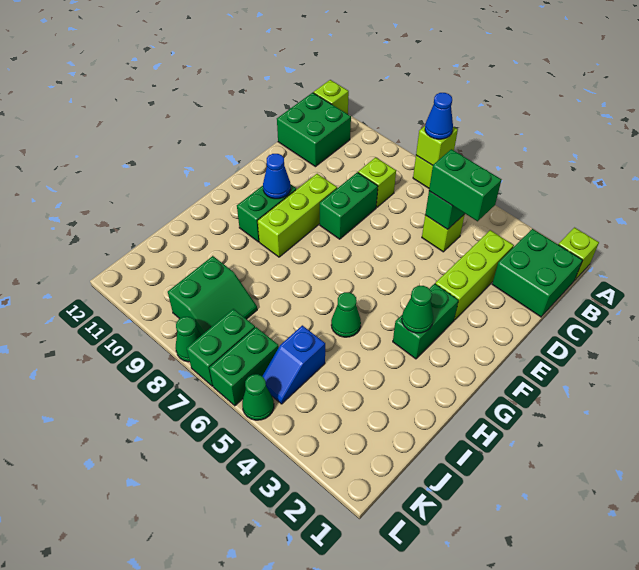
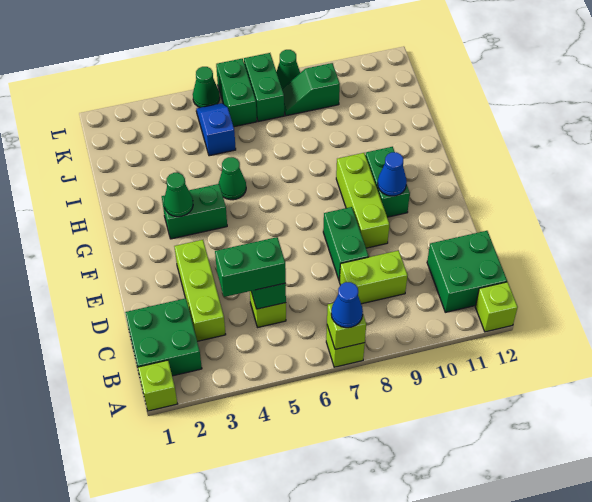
lime brick C8 level 1 -> lime brick C8:C9 level 1
green brick F3:G3 level 1 -> green brick G3:G4 level 1
green slope J8:K9 level 1 top 9 -> green slope K8:K9 level 1 top 9

